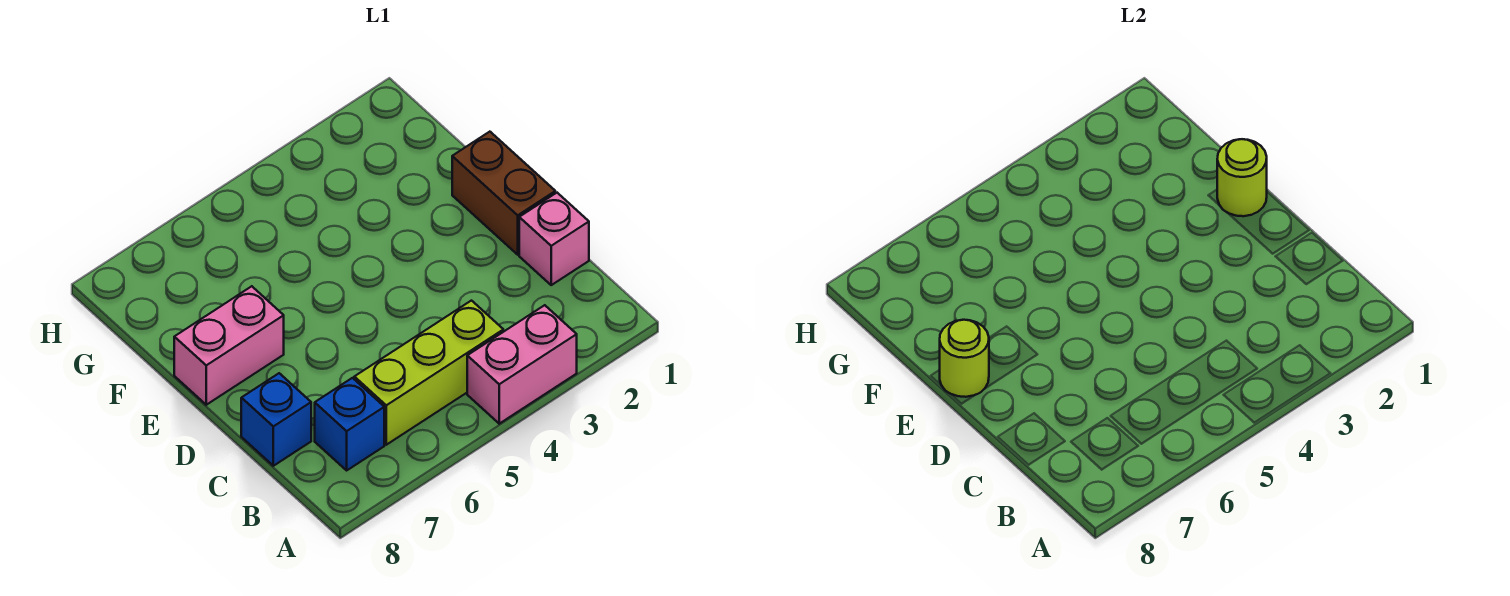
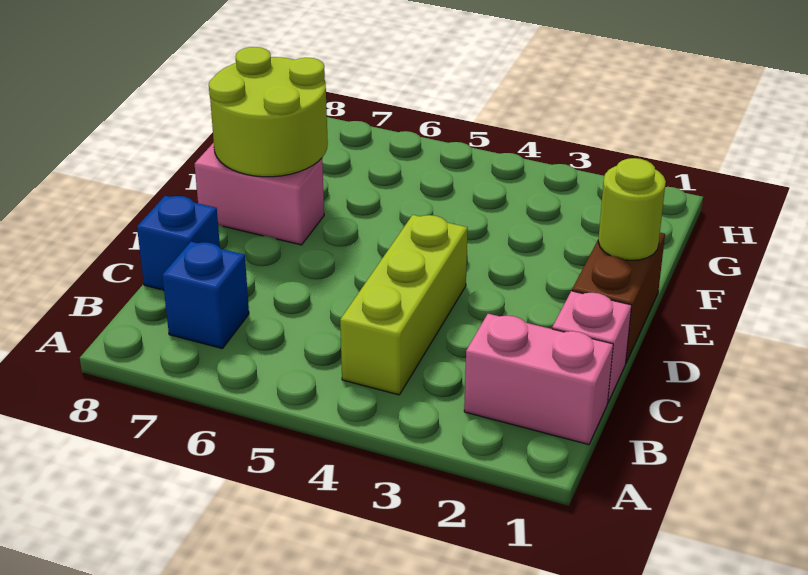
pink brick A3:A4 level 1 -> pink brick B1:B2 level 1
lime brick B4:B6 level 1 -> lime brick B4:D4 level 1
lime round brick E8 level 2 -> lime round brick E7:F8 level 2

